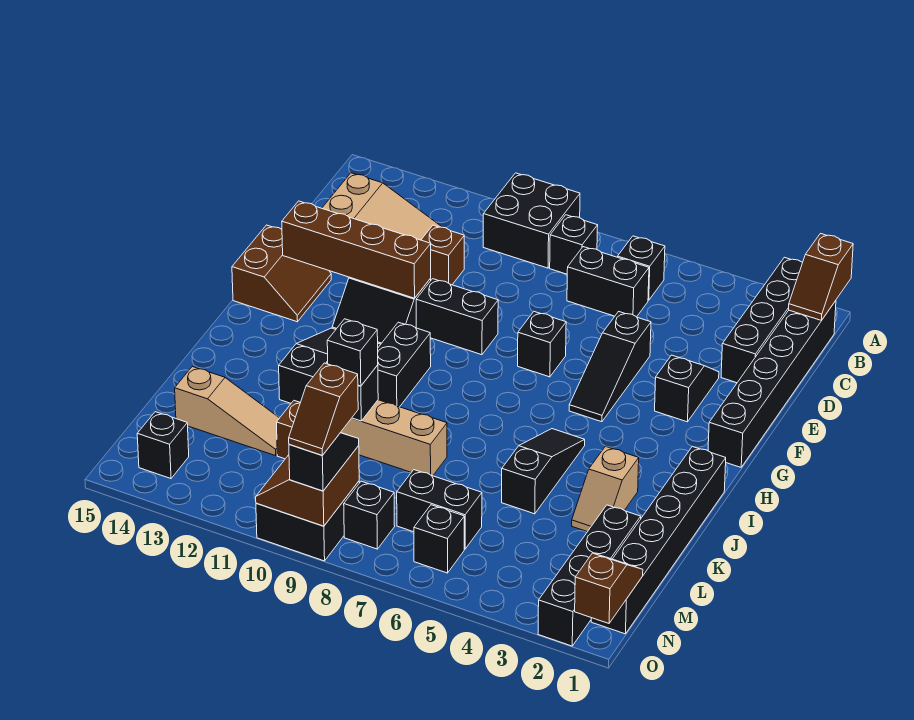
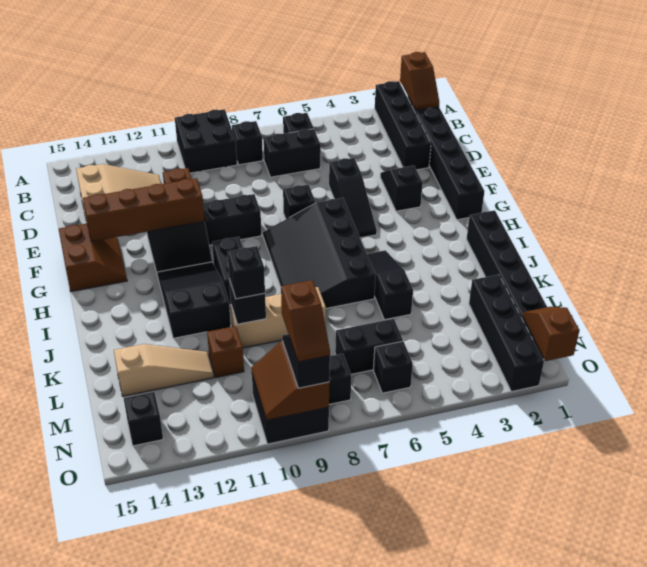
none -> black slope G6:J8 level 1 top 6
tan slope J3:K3 level 1 top J -> none

